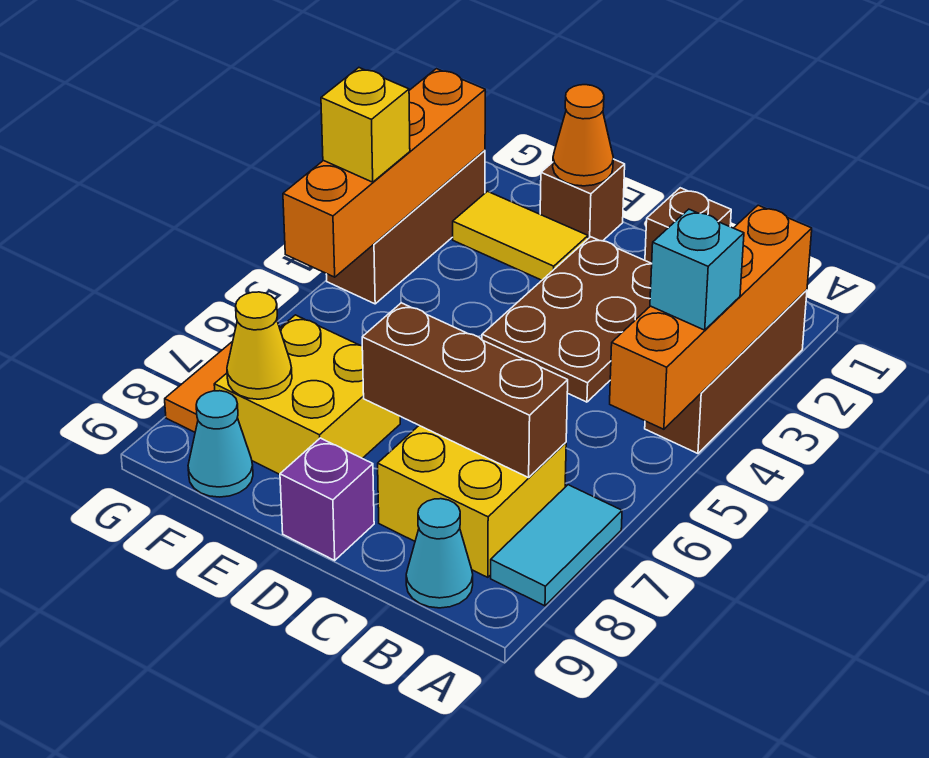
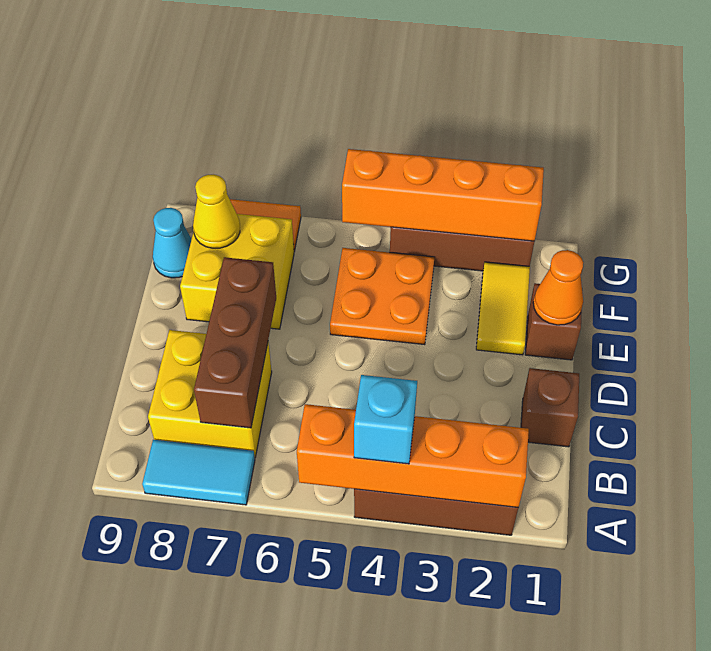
cyan cone B9 level 1 -> none
brown plate C2:D4 level 1 -> none
purple brick D9 level 1 -> none
none -> orange plate E4:F5 level 1
yellow brick G4 level 3 -> none

